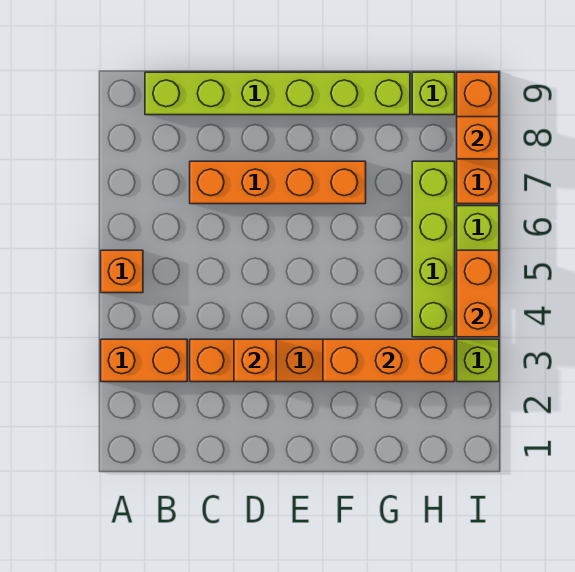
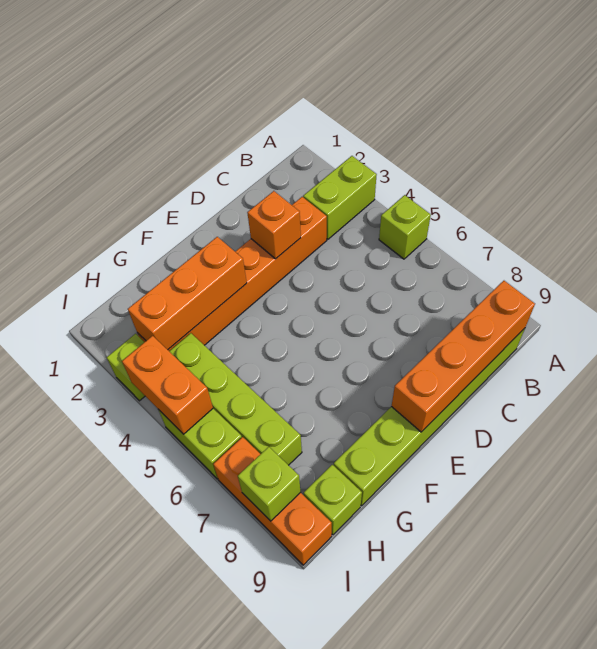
orange brick A3:B3 level 1 -> lime brick A3:B3 level 1
orange brick A5 level 1 -> lime brick A5 level 1
orange brick C7:F7 level 1 -> orange brick B9:E9 level 2
orange brick I8 level 2 -> lime brick I8 level 2

